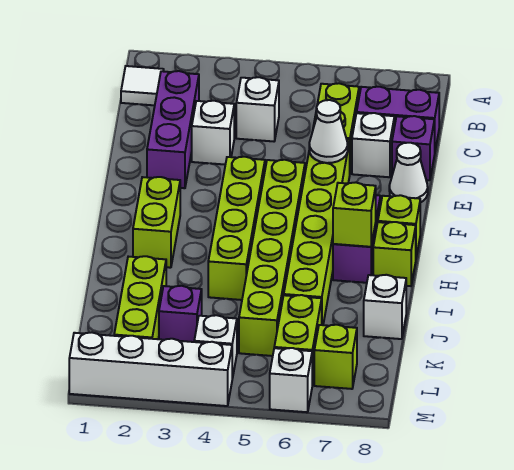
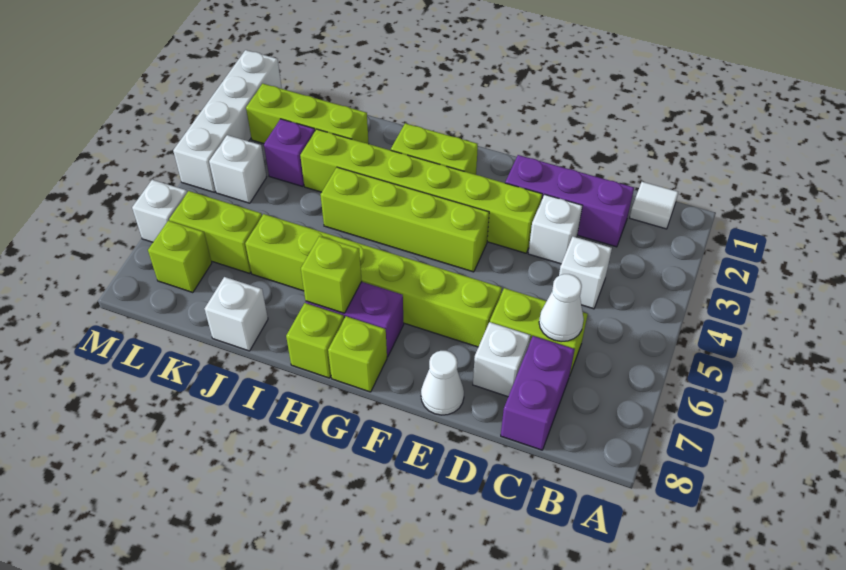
purple brick D8 level 1 -> none
white cone E6 level 2 -> white cone C6 level 2
lime brick F5:K5 level 1 -> lime brick E3:J3 level 1

